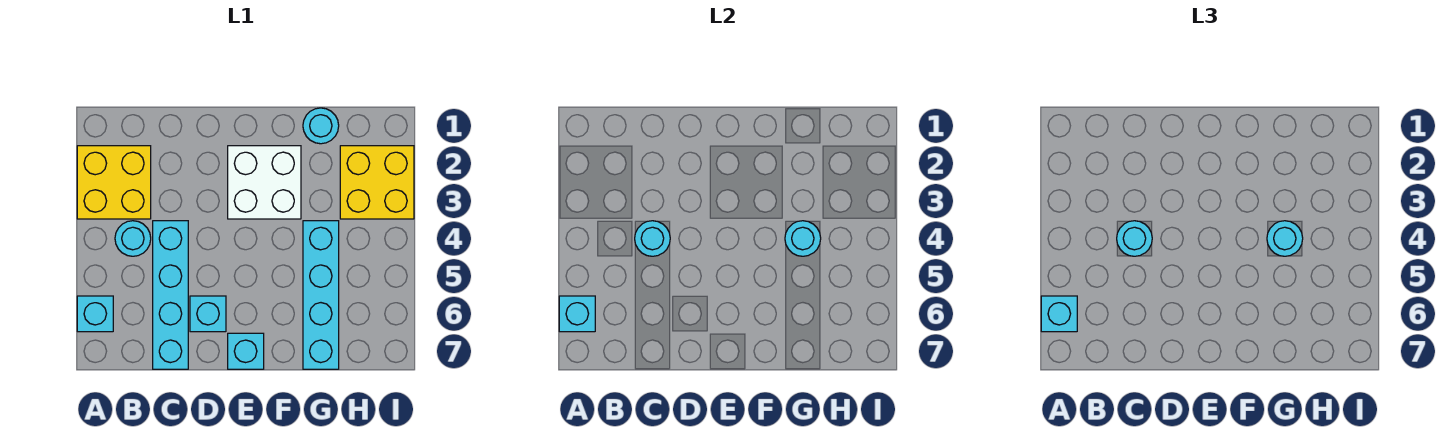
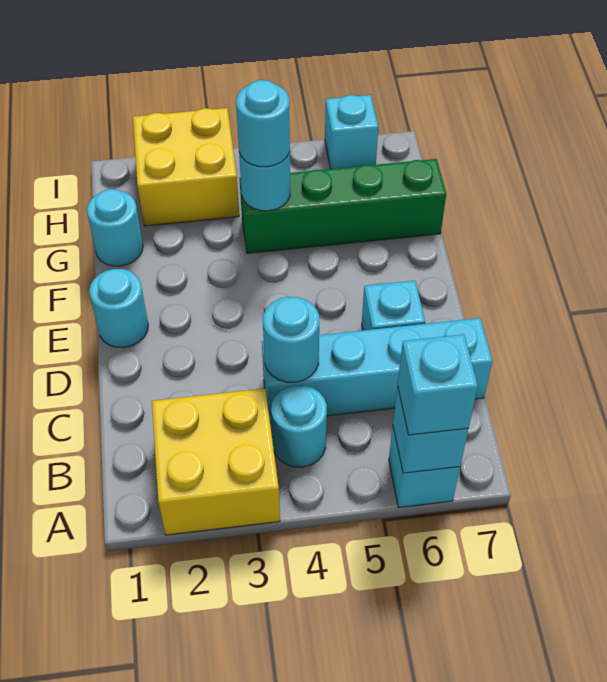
cyan round brick C4 level 3 -> cyan round brick E1 level 1
white brick E2:F3 level 1 -> none
cyan brick E7 level 1 -> cyan brick I6 level 1
cyan brick G4:G7 level 1 -> green brick G4:G7 level 1

